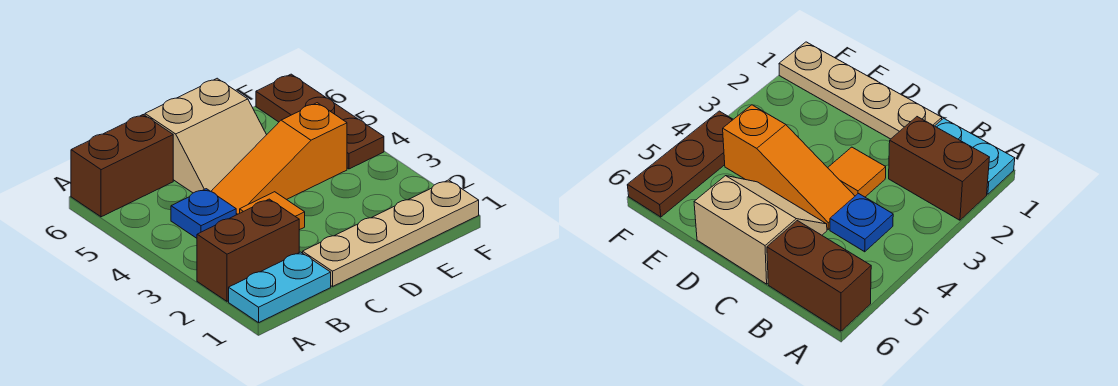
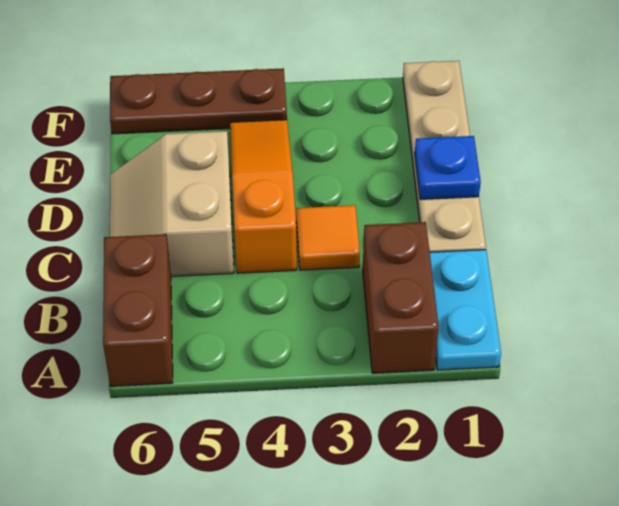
blue plate B4 level 1 -> blue plate D1 level 2
orange slope C4:E4 level 1 top E -> orange slope C4:E4 level 1 top C
tan slope C5:D6 level 1 top 6 -> tan slope C5:D6 level 1 top 5

